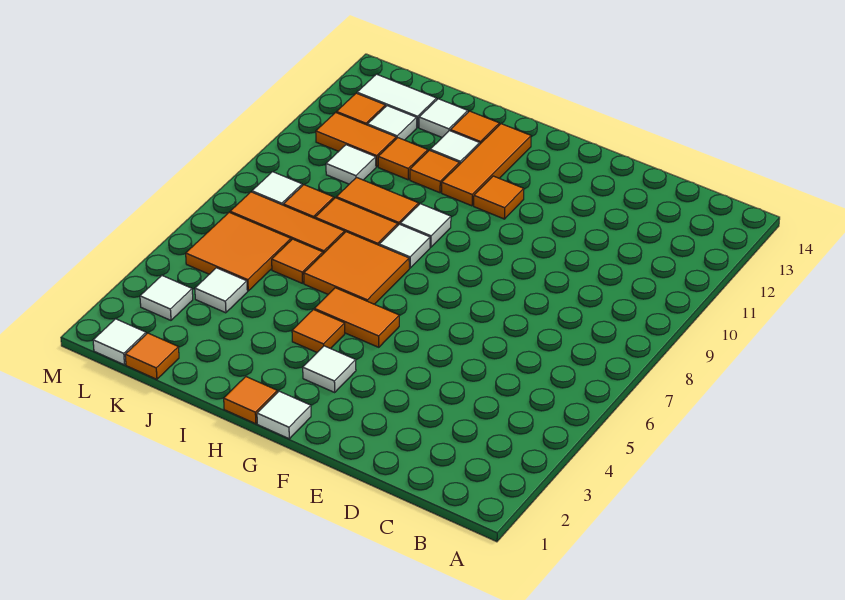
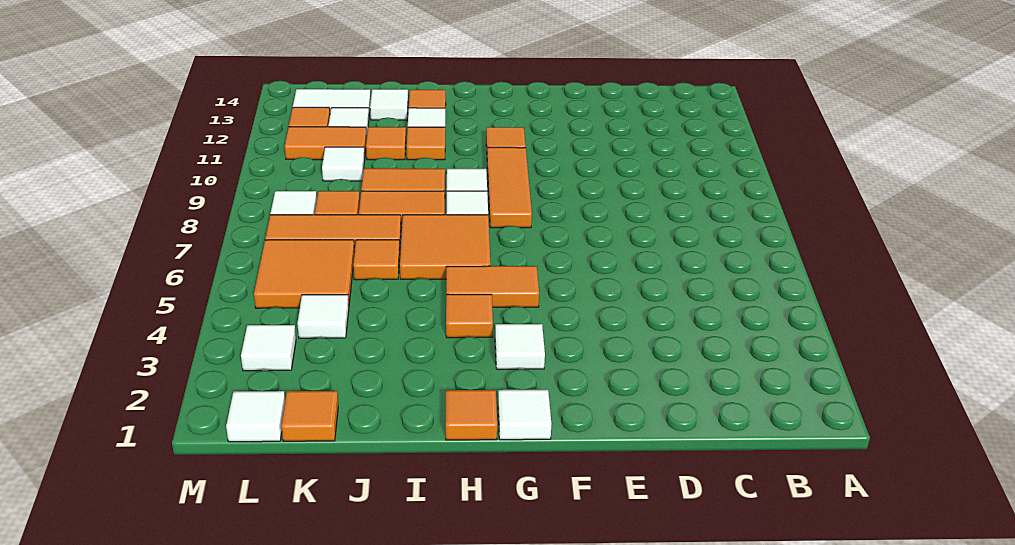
orange tile H11:H13 level 1 -> orange tile G8:G10 level 1

